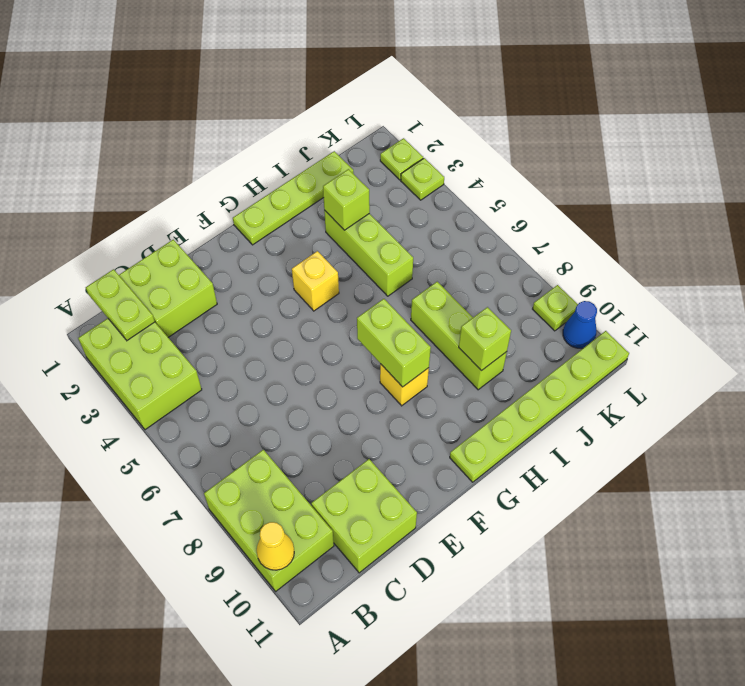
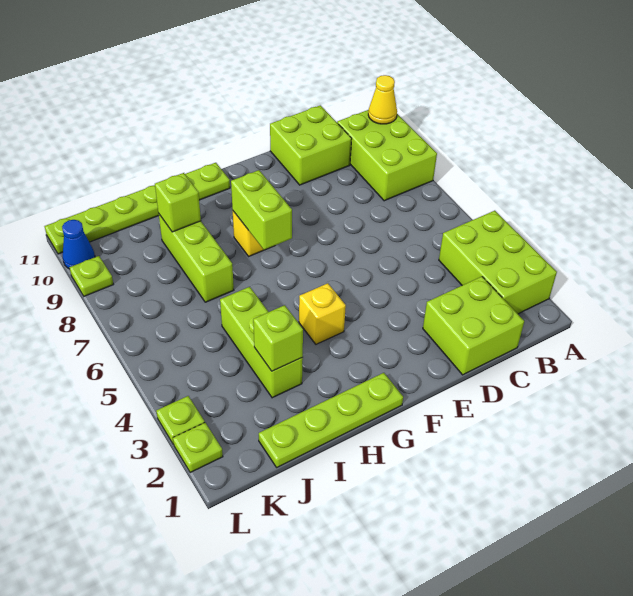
lime plate B1:B2 level 2 -> none

